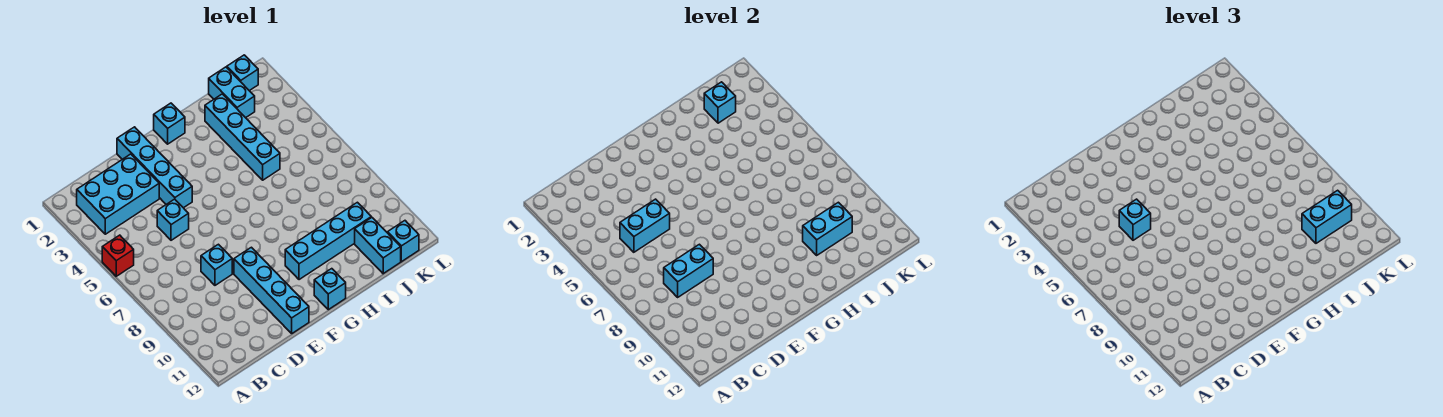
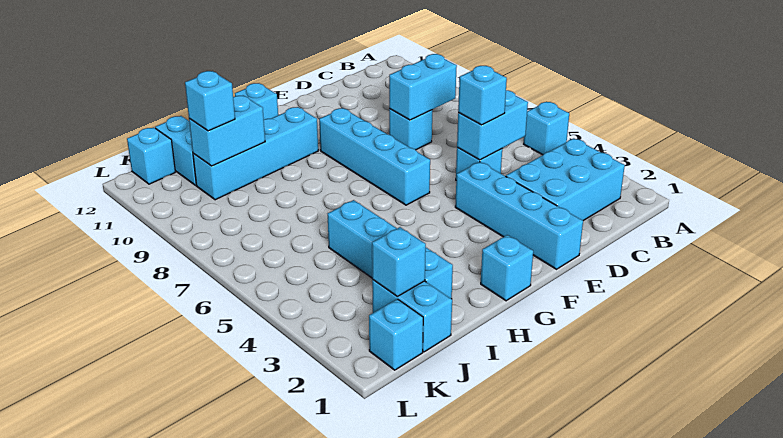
red brick A5 level 1 -> cyan brick A5 level 1
cyan brick E9:E12 level 1 -> cyan brick F6:F9 level 1
cyan brick J10:K10 level 3 -> cyan brick J10 level 3

